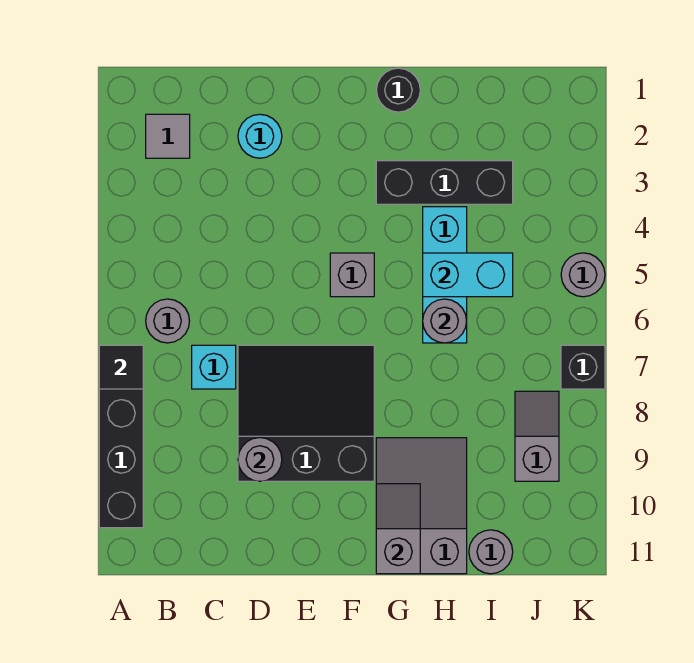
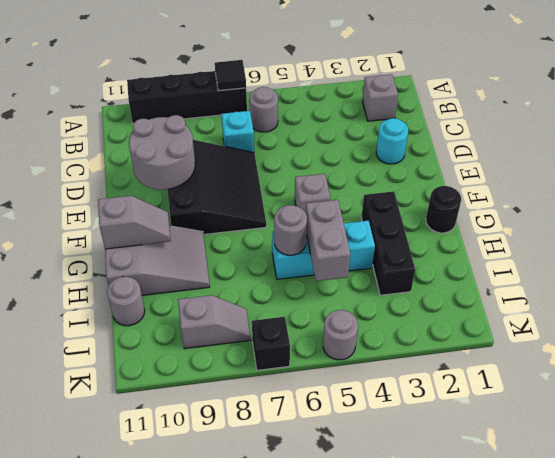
grey tile B2 level 1 -> grey brick B2 level 1
grey round brick D9 level 2 -> grey round brick D9:E10 level 2
cyan brick H5:I5 level 2 -> grey brick H5:I5 level 2

